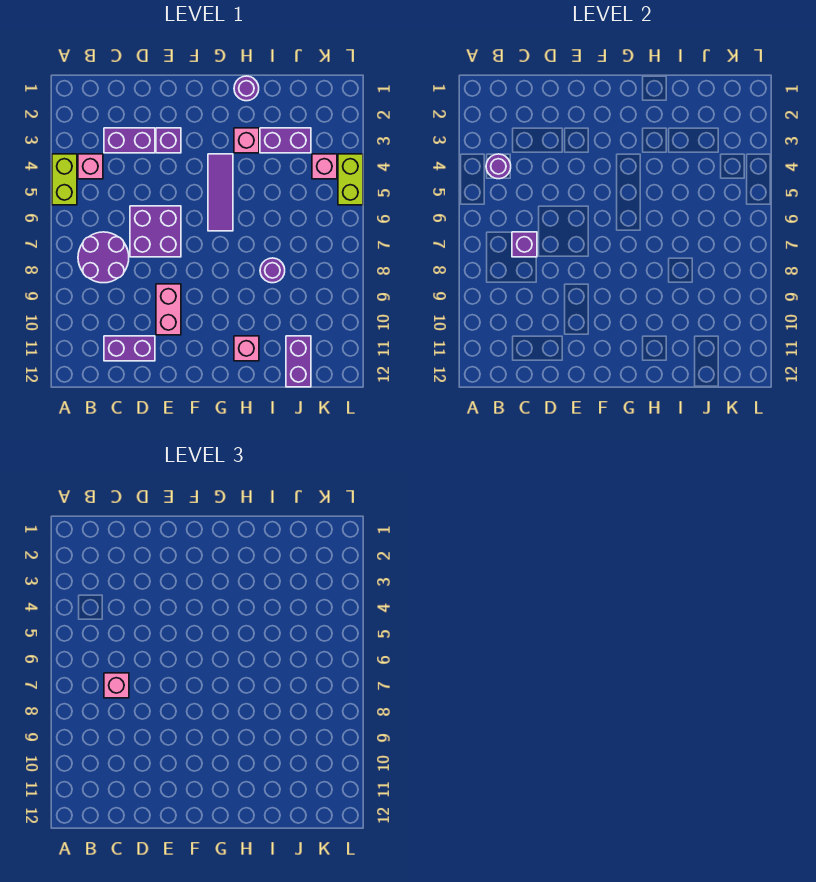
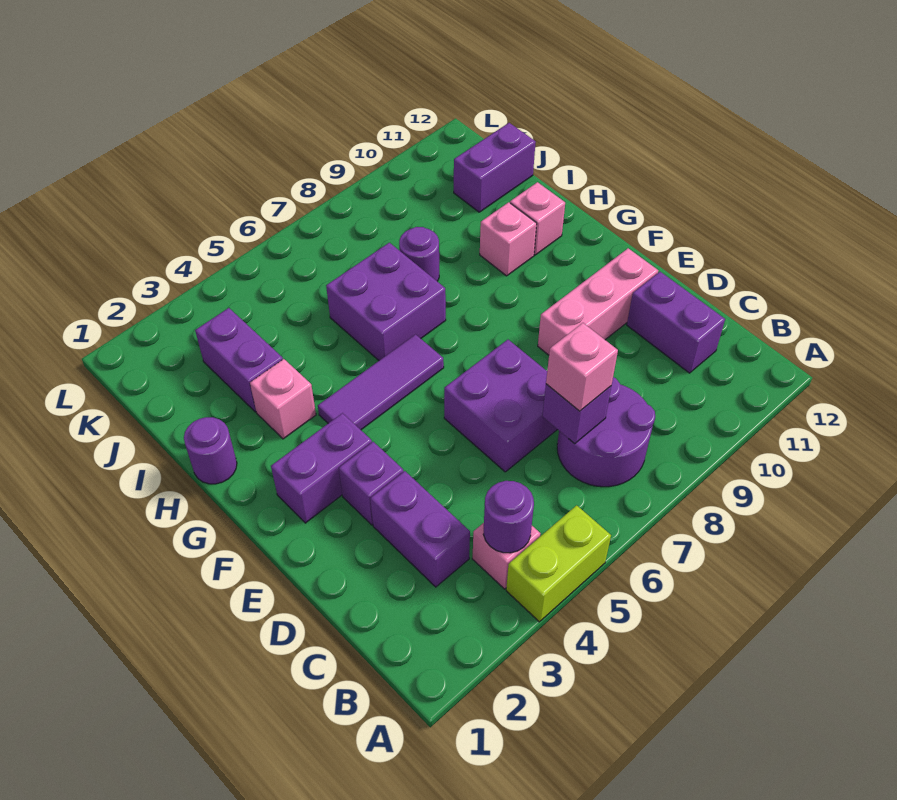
pink brick E9:E10 level 1 -> pink brick E9:E11 level 1
none -> purple brick F2:F3 level 1
none -> purple brick H6:I7 level 1
pink brick K4 level 1 -> pink brick H10 level 1
lime brick L4:L5 level 1 -> none

